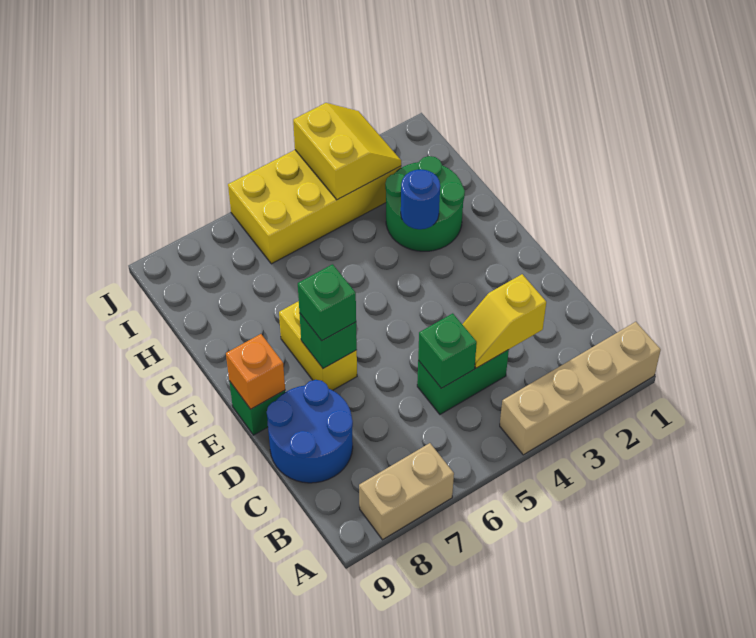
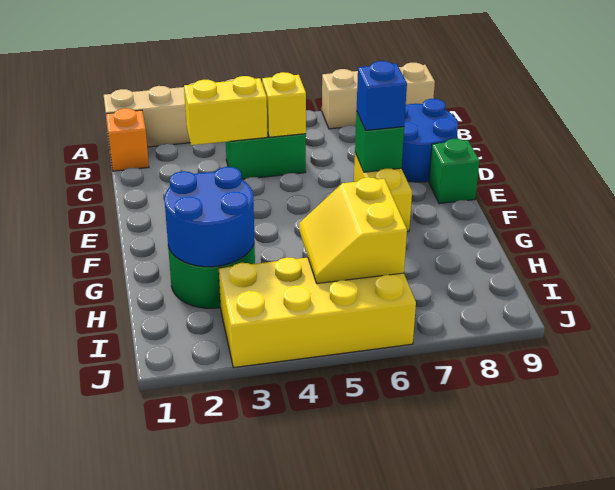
tan brick A7:A8 level 1 -> tan brick A7:A9 level 1
yellow slope C3:C4 level 2 top 3 -> yellow brick C3:C4 level 2
green brick C5 level 2 -> yellow brick C5 level 2
green brick E7 level 3 -> blue brick E7 level 3
orange brick E9 level 2 -> orange brick B1 level 1
blue round brick G3 level 2 -> blue round brick G2:H3 level 2
yellow slope I3:J4 level 2 top 4 -> yellow slope H5:I6 level 2 top 6

